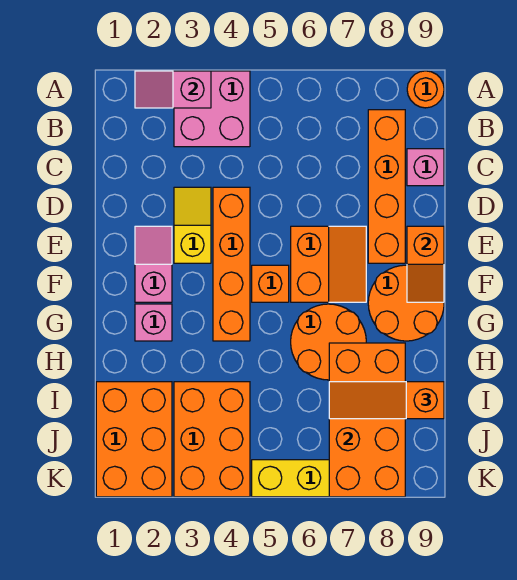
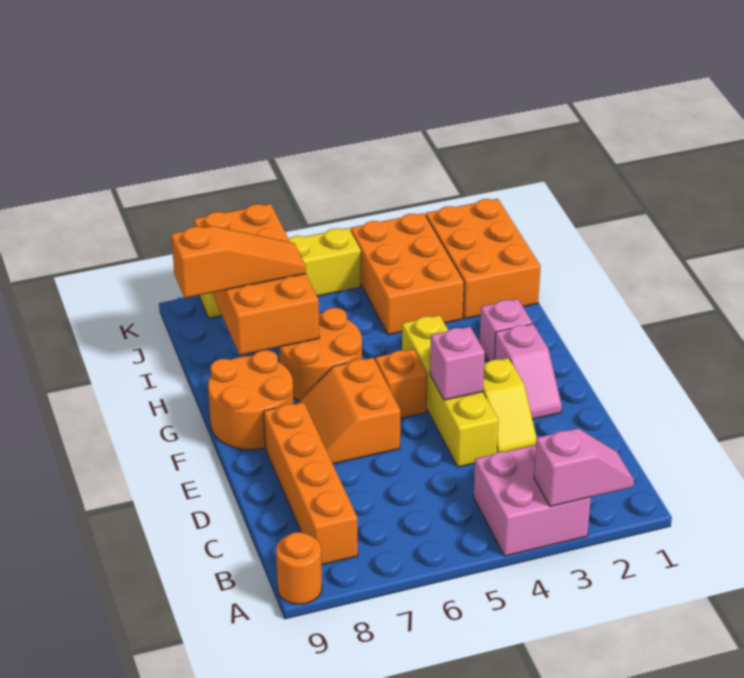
pink brick C9 level 1 -> pink brick E4 level 2
orange brick D4:G4 level 1 -> yellow brick D4:G4 level 1
orange slope E9:F9 level 2 top E -> none

